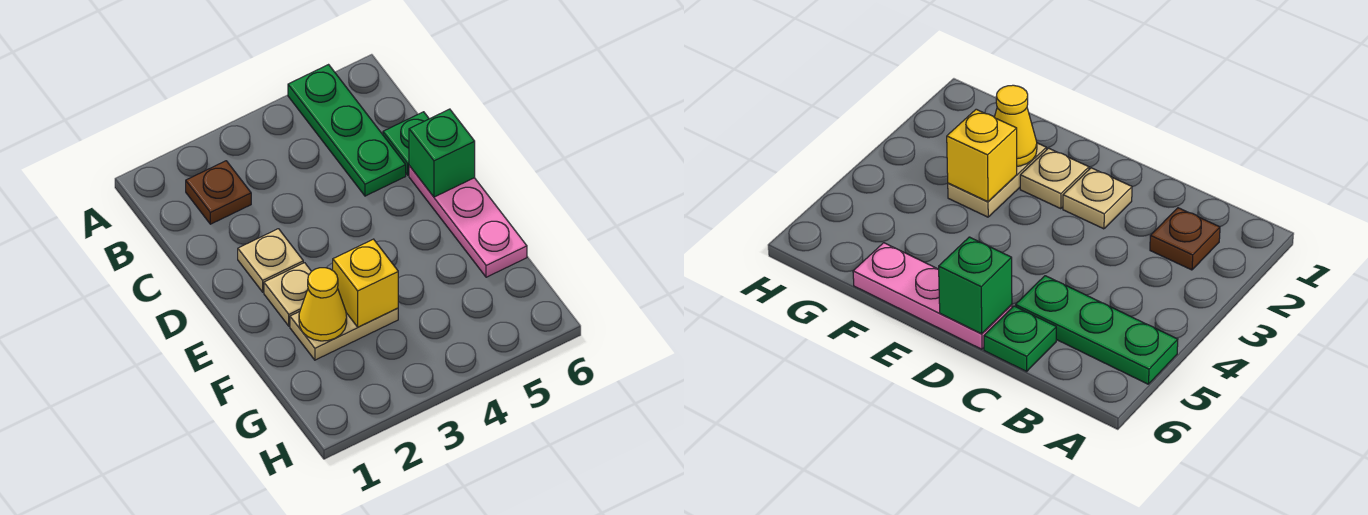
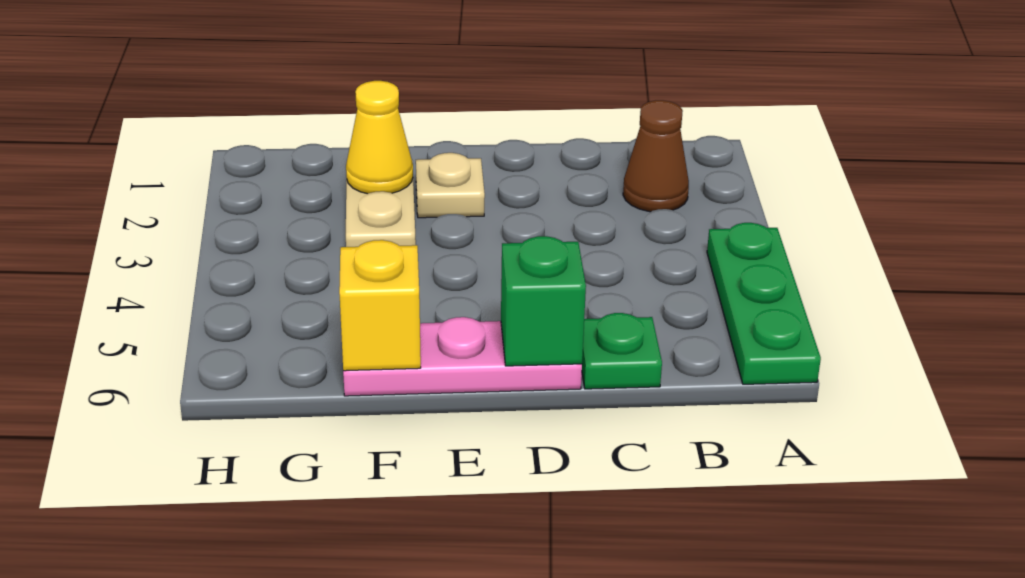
green plate A5:C5 level 1 -> green plate A4:A6 level 1
brown plate B2 level 1 -> brown cone B2 level 1
tan plate D2 level 1 -> none
yellow brick F3 level 2 -> yellow brick F6 level 2

